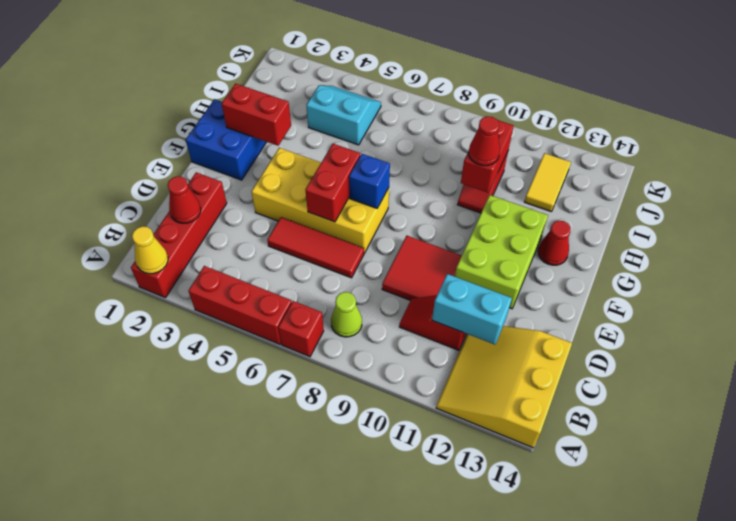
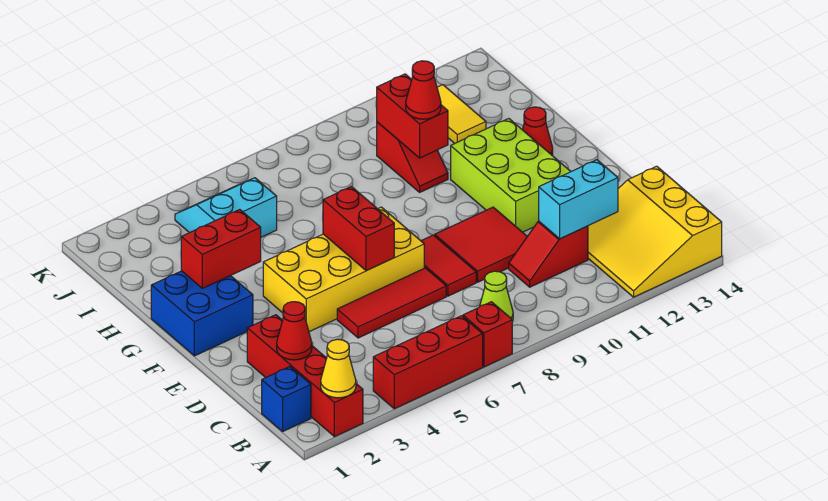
none -> red tile D8:E8 level 1
blue brick F7 level 2 -> blue brick B1 level 1

